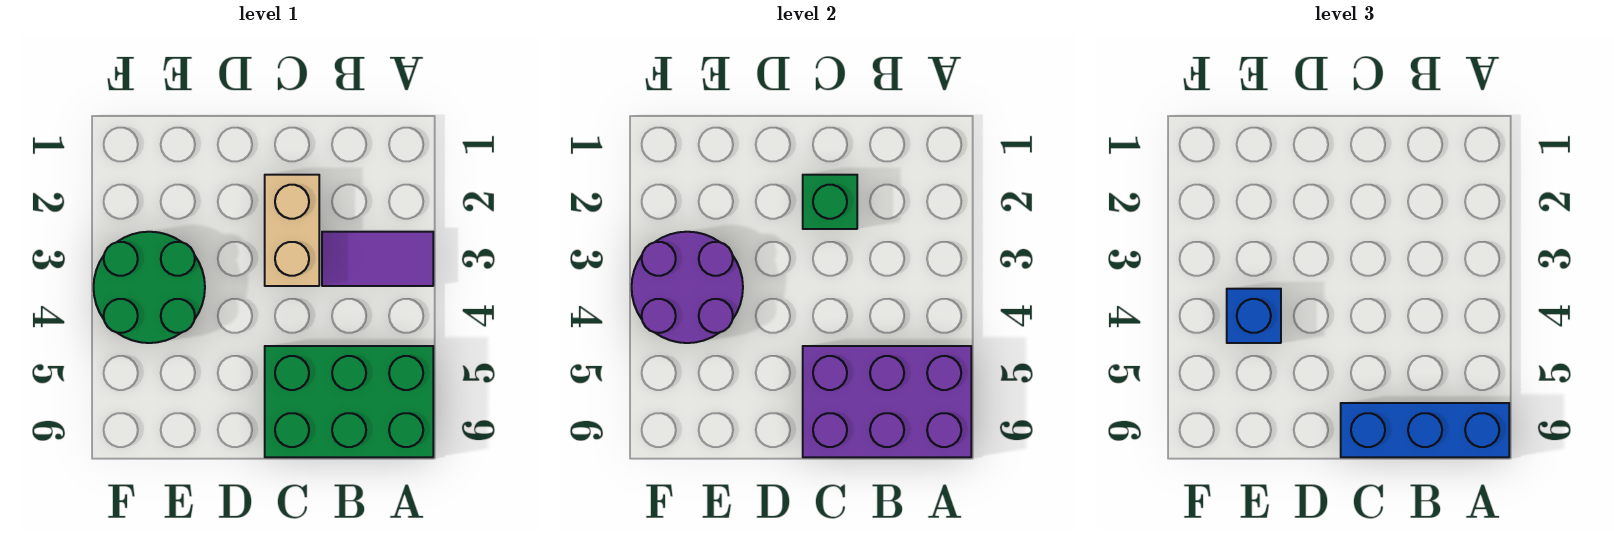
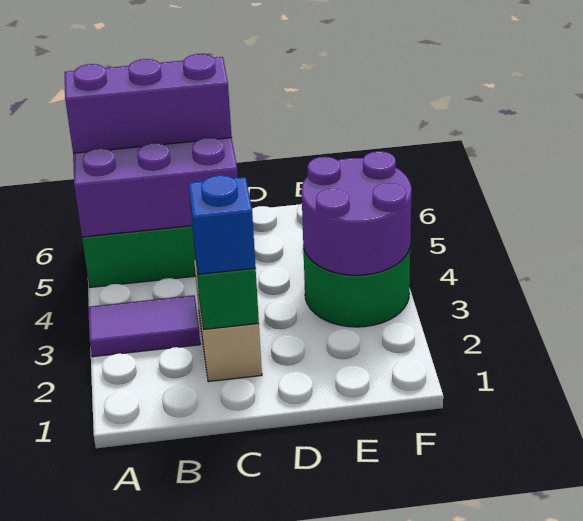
blue brick A6:C6 level 3 -> purple brick A6:C6 level 3
blue brick E4 level 3 -> blue brick C2 level 3

